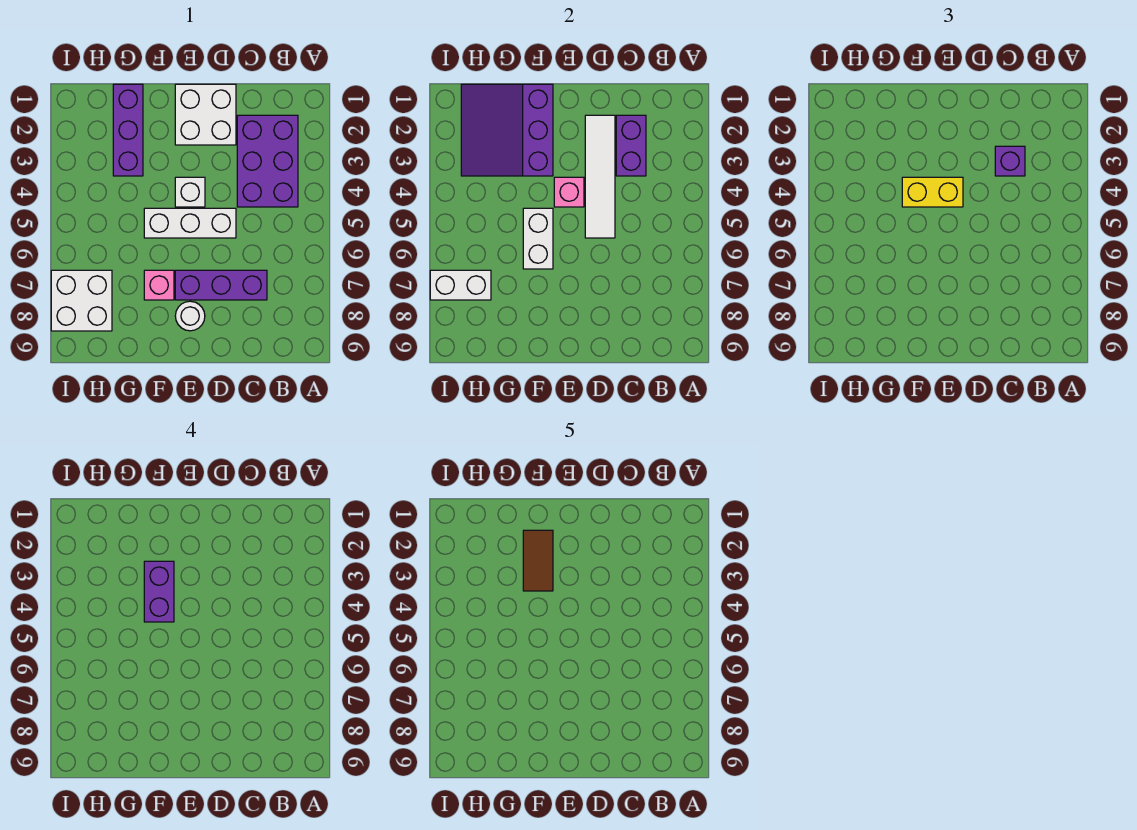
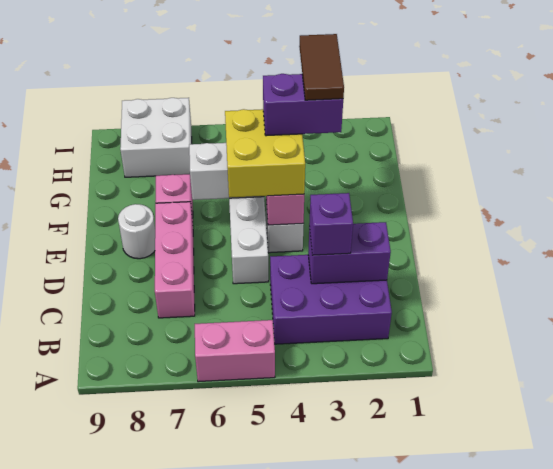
none -> pink brick A5:A6 level 1
purple brick C7:E7 level 1 -> pink brick C7:E7 level 1
white brick D1:E2 level 1 -> none
white tile D2:D5 level 2 -> none
yellow brick E4:F4 level 3 -> yellow brick E4:F5 level 3
purple slope F1:H3 level 2 top F -> none
brown tile F2:F3 level 5 -> brown tile F3:G3 level 5
purple brick G1:G3 level 1 -> none
white brick H7:I7 level 2 -> none

